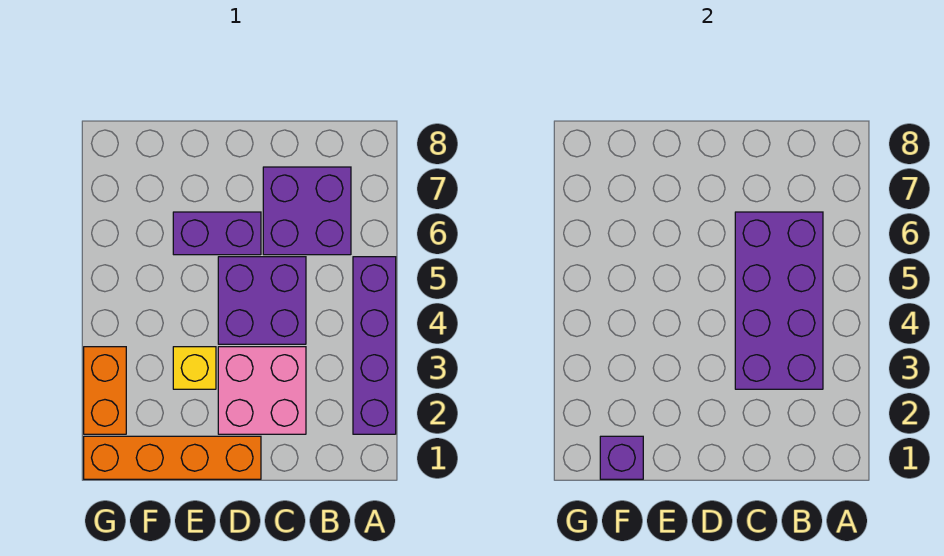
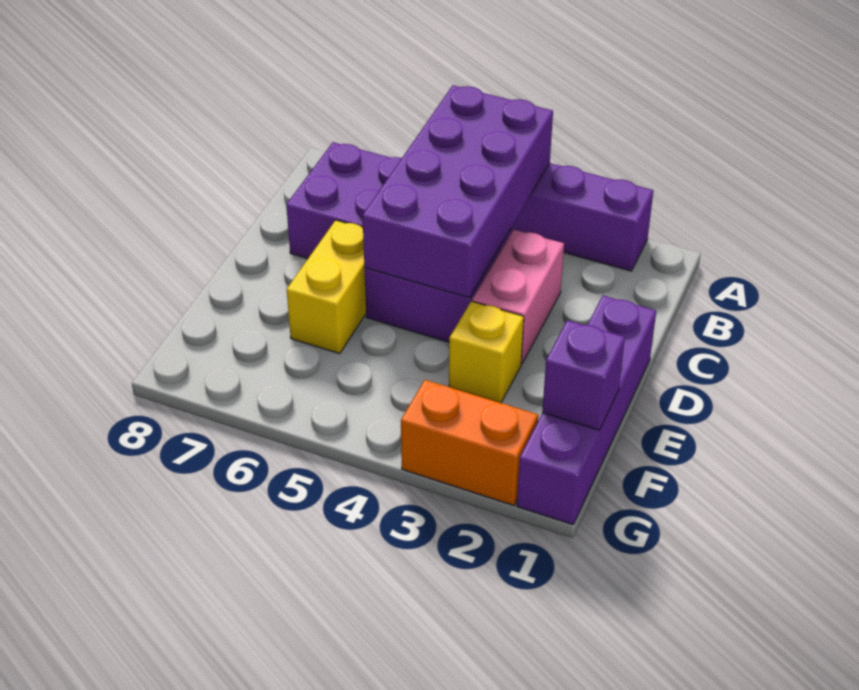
purple brick B3:C6 level 2 -> purple brick A4:D5 level 2
pink brick C2:D3 level 1 -> pink brick C3:D3 level 1
orange brick D1:G1 level 1 -> purple brick D1:G1 level 1
purple brick D6:E6 level 1 -> yellow brick D6:E6 level 1

